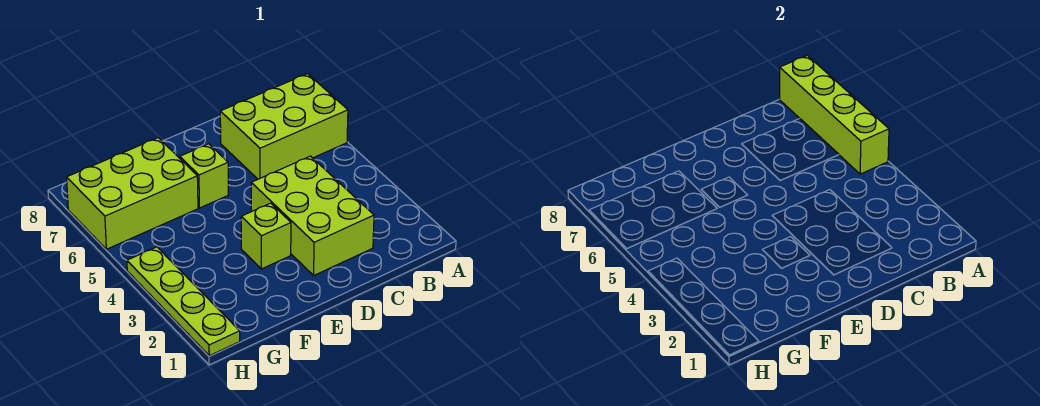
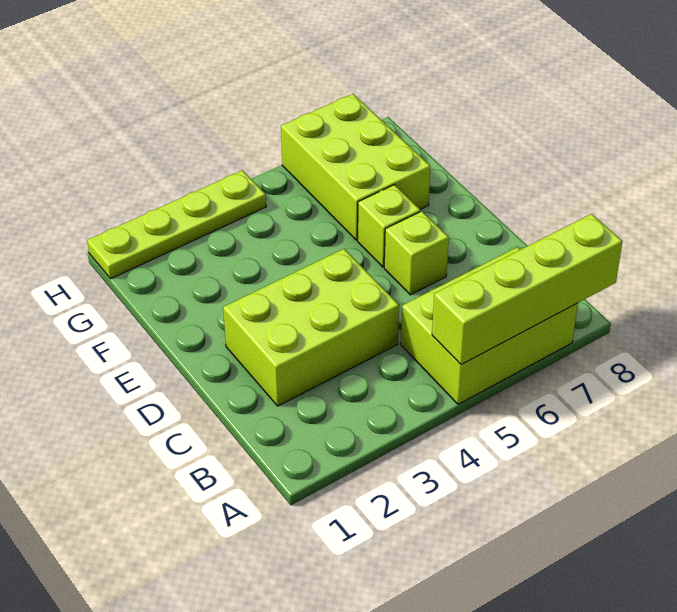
lime brick A6:C7 level 1 -> lime brick A5:B7 level 1
lime brick E3 level 1 -> lime brick D6 level 1

